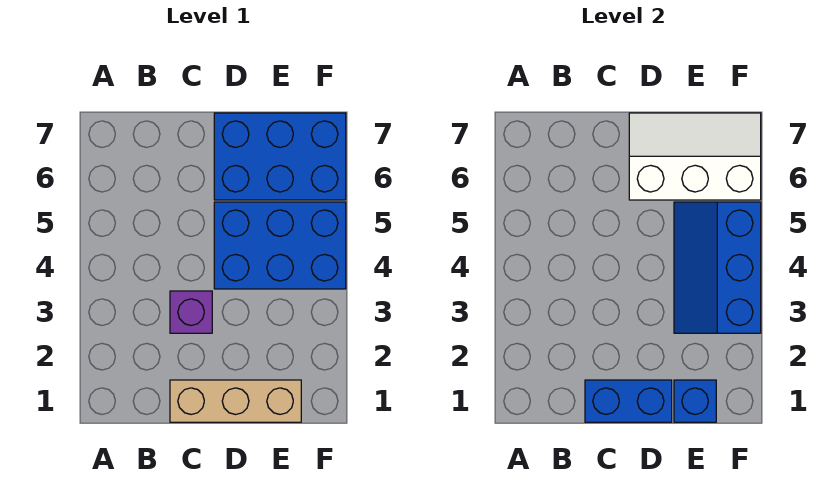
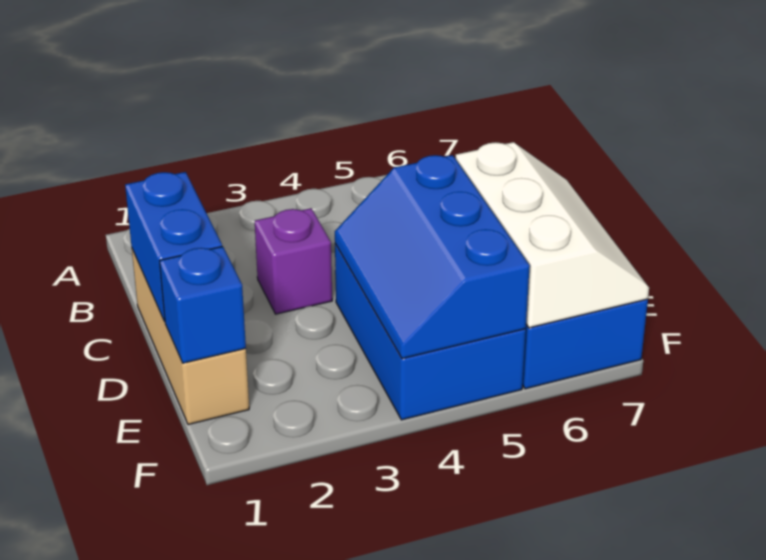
blue slope E3:F5 level 2 top F -> blue slope D4:F5 level 2 top 5

